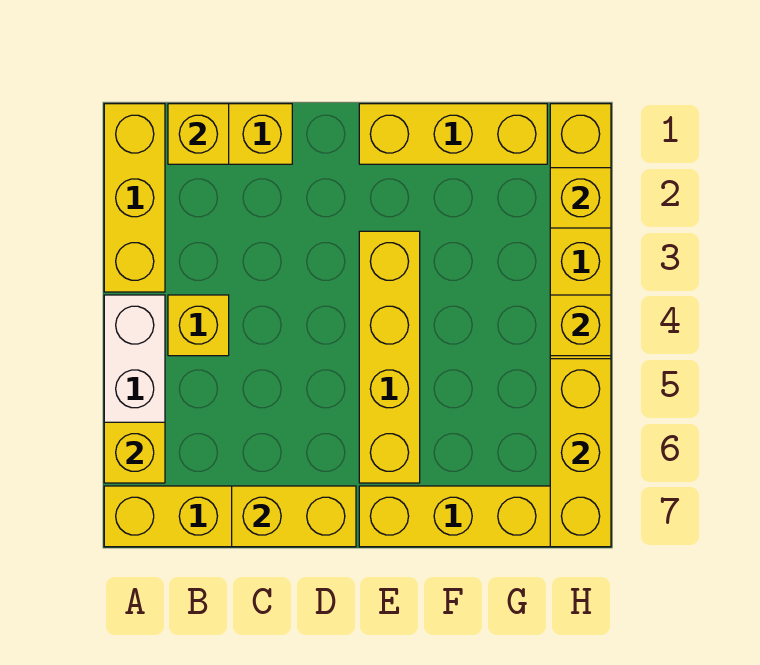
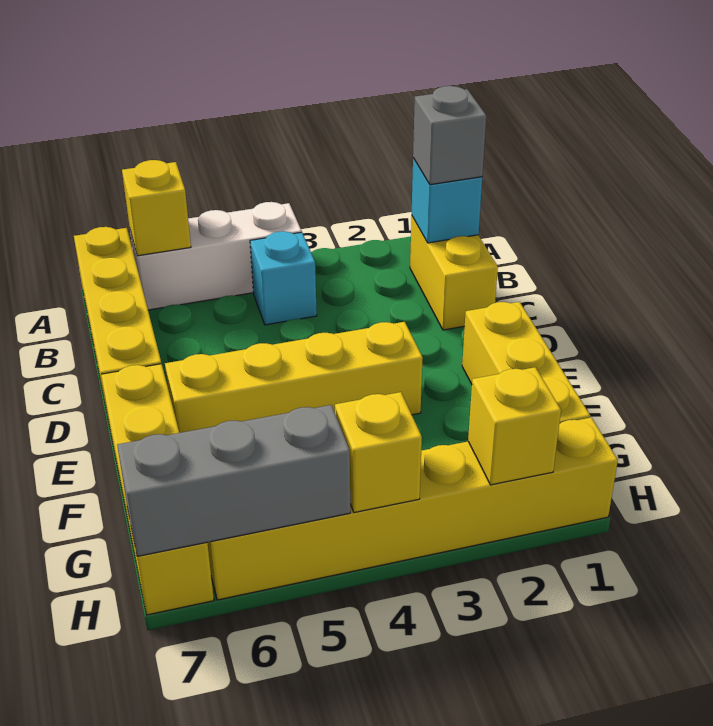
yellow brick A1:A3 level 1 -> none
yellow brick B1 level 2 -> cyan brick B1 level 2
none -> grey brick B1 level 3
yellow brick B4 level 1 -> cyan brick B4 level 1
yellow brick C7:D7 level 2 -> none
yellow brick H5:H7 level 2 -> grey brick H5:H7 level 2

